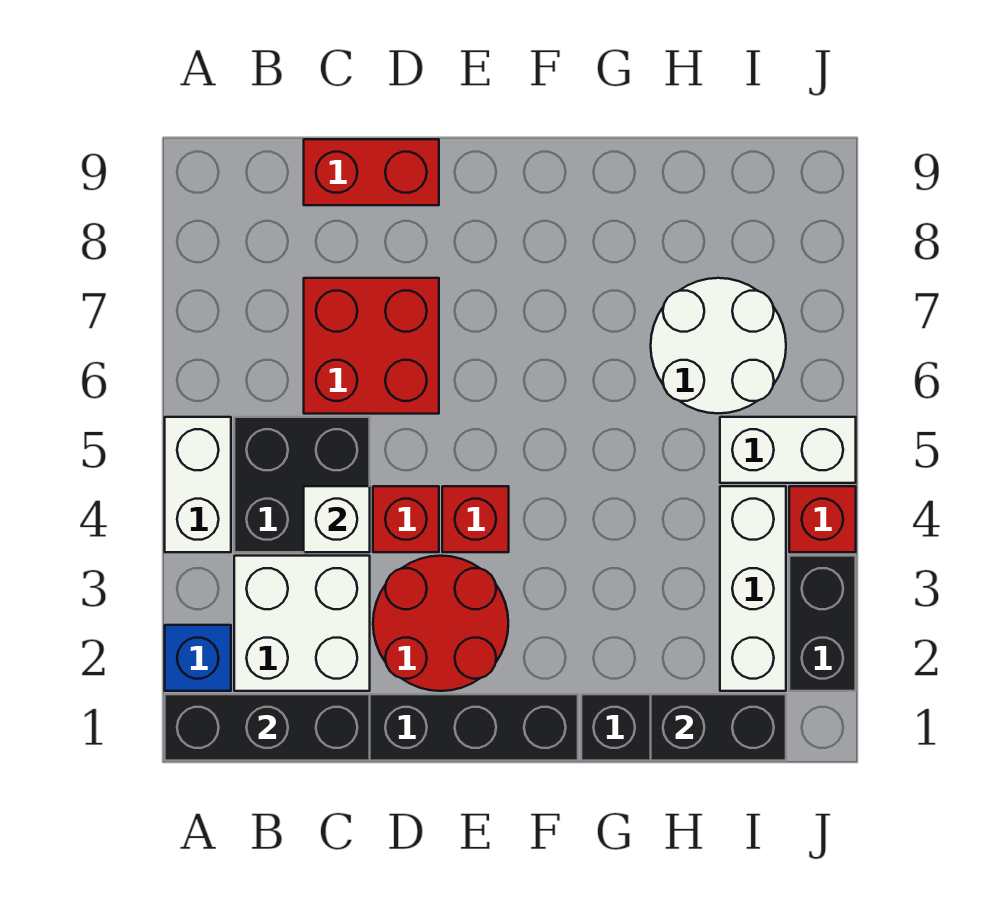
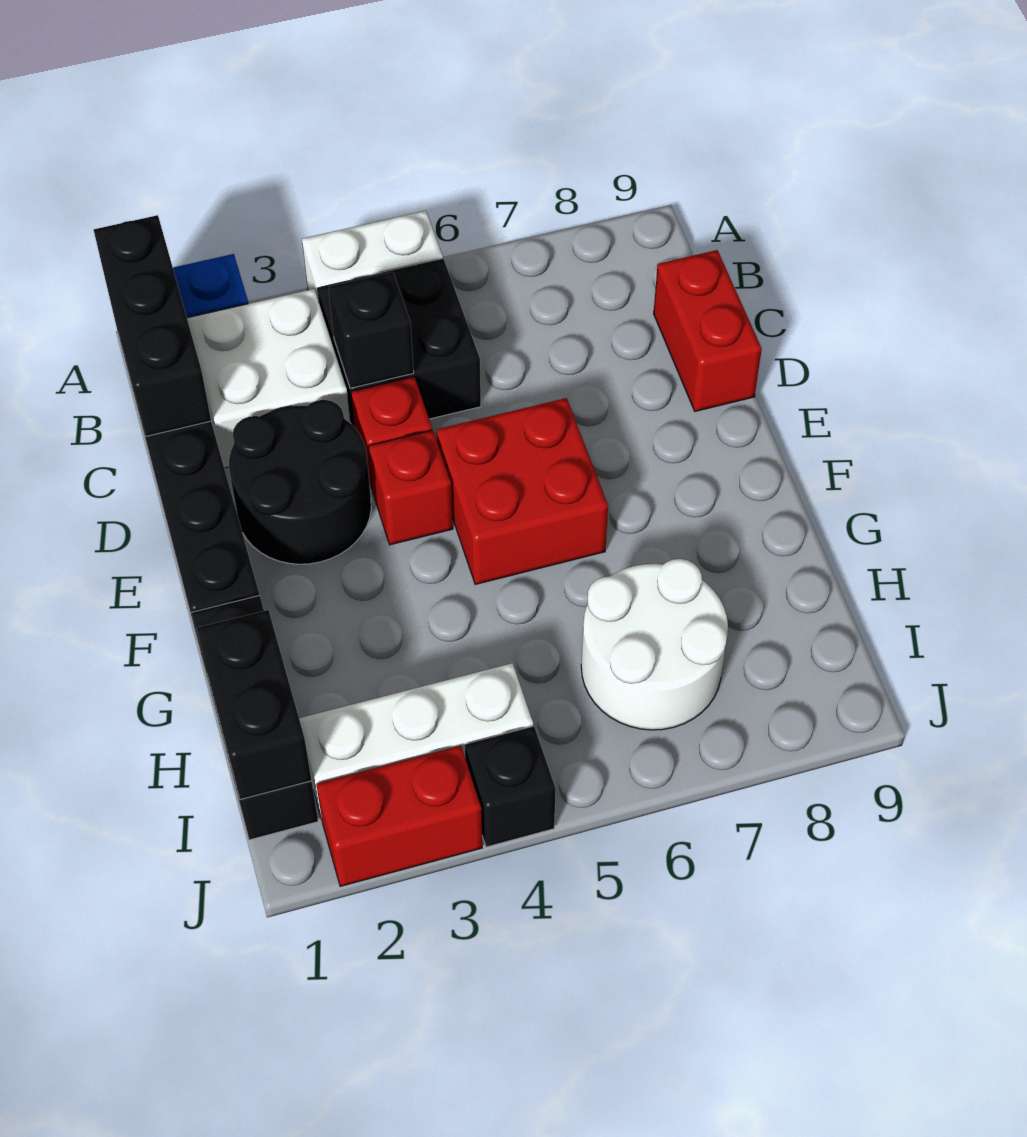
white brick C4 level 2 -> black brick C4 level 2
red brick C6:D7 level 1 -> red brick E5:F6 level 1
red round brick D2:E3 level 1 -> black round brick D2:E3 level 1
white brick I5:J5 level 1 -> none
black brick J2:J3 level 1 -> red brick J2:J3 level 1
red brick J4 level 1 -> black brick J4 level 1

